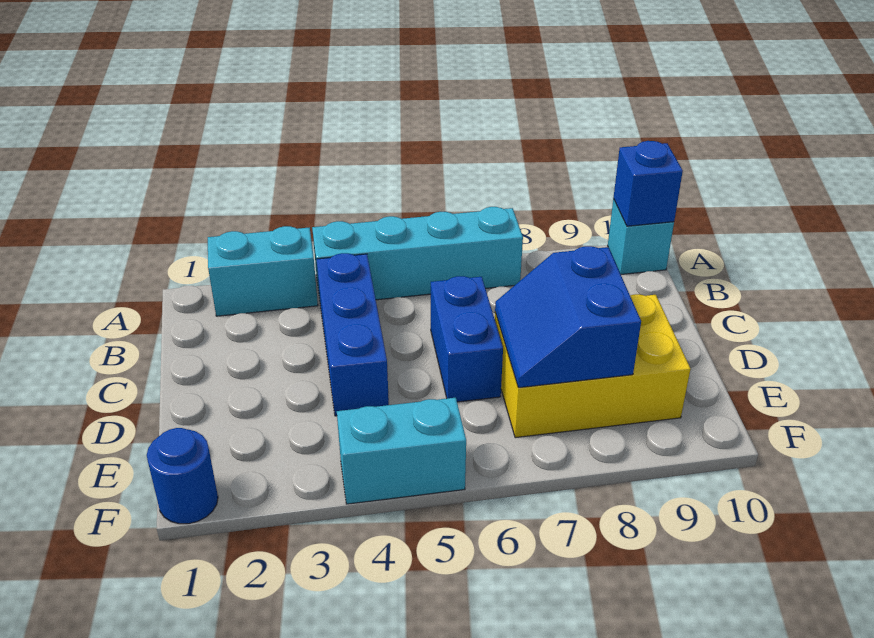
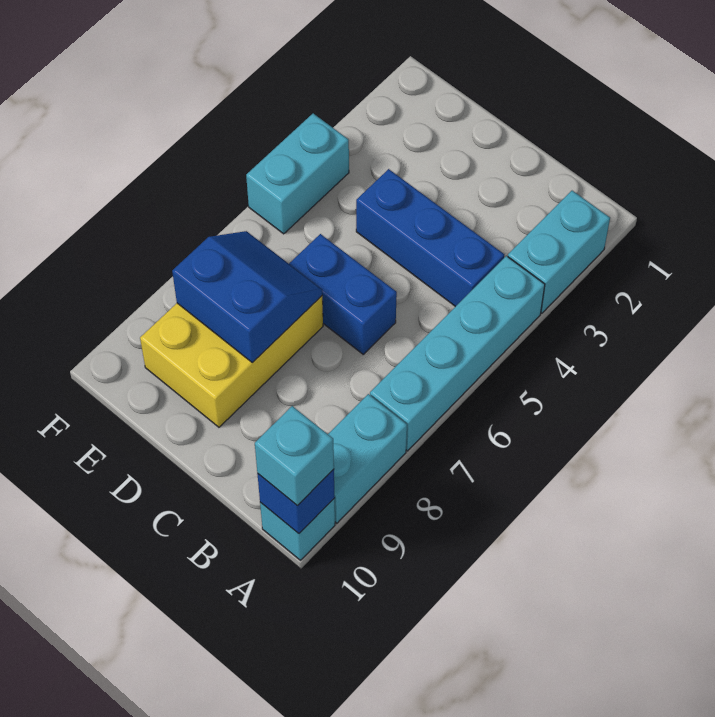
none -> cyan brick A8:A9 level 1
none -> cyan brick A10 level 3
blue round brick F1 level 1 -> none

